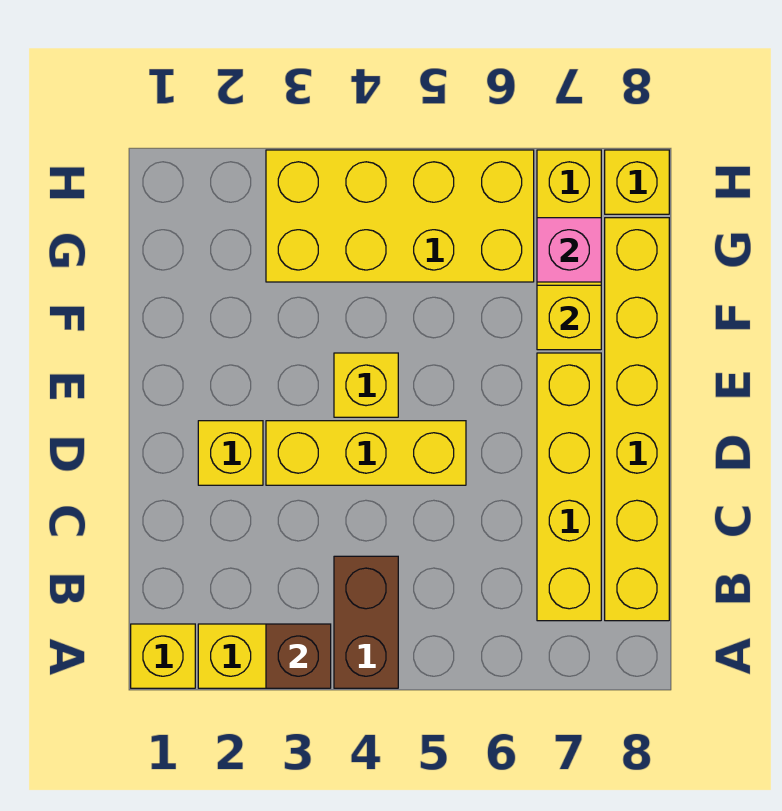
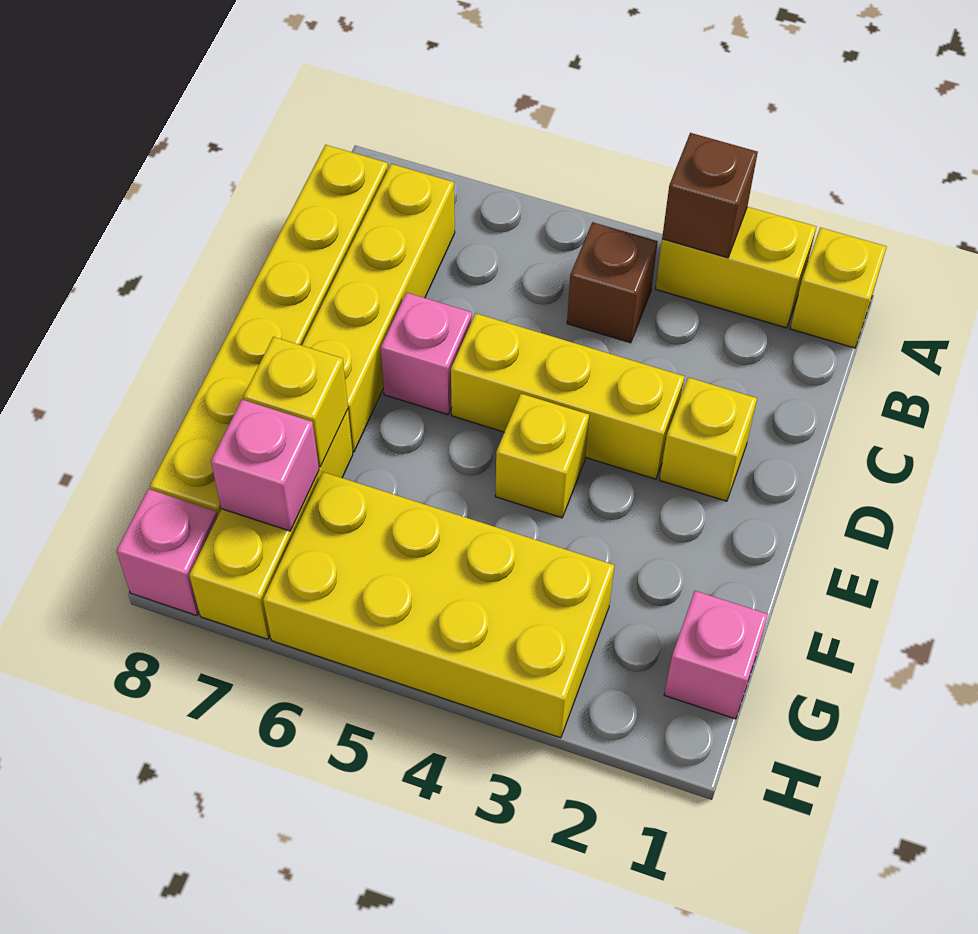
brown brick A4:B4 level 1 -> brown brick B4 level 1
none -> pink brick D6 level 1
none -> pink brick G1 level 1
yellow brick H8 level 1 -> pink brick H8 level 1

